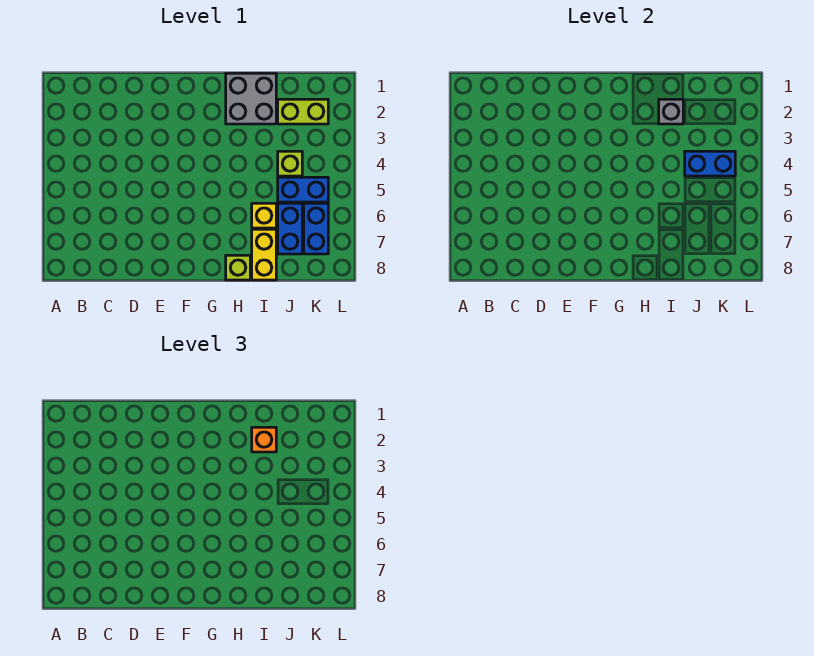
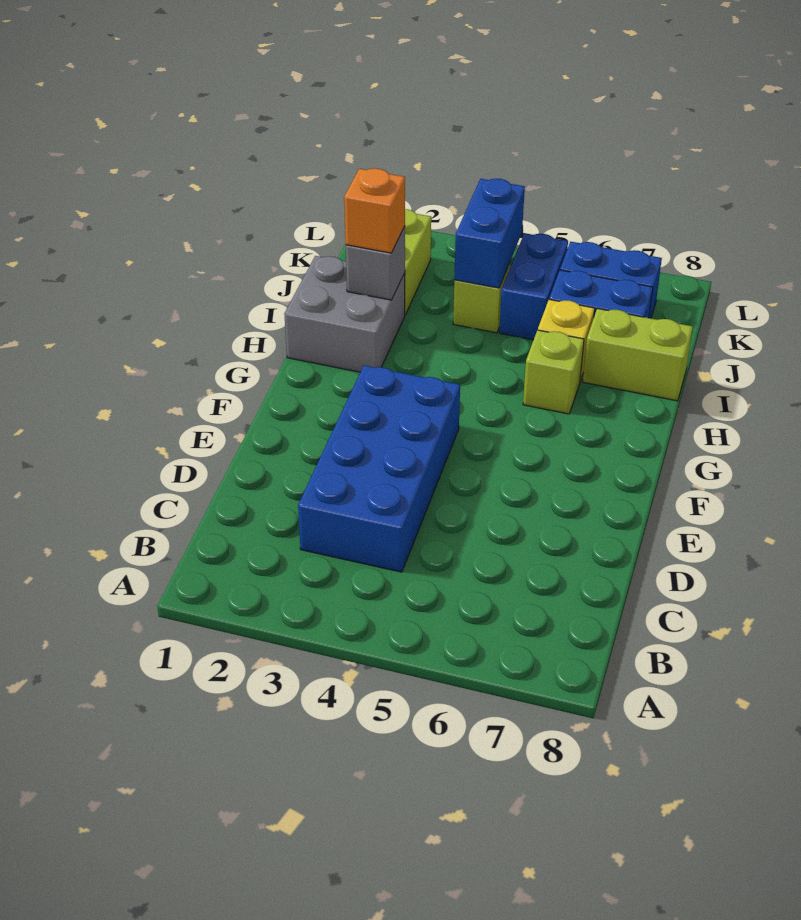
none -> blue brick C3:F4 level 1
lime brick H8 level 1 -> lime brick H6 level 1
yellow brick I7:I8 level 1 -> lime brick I7:I8 level 1

